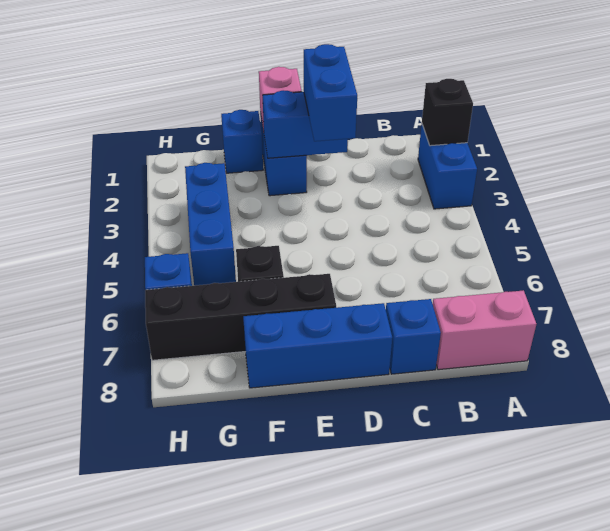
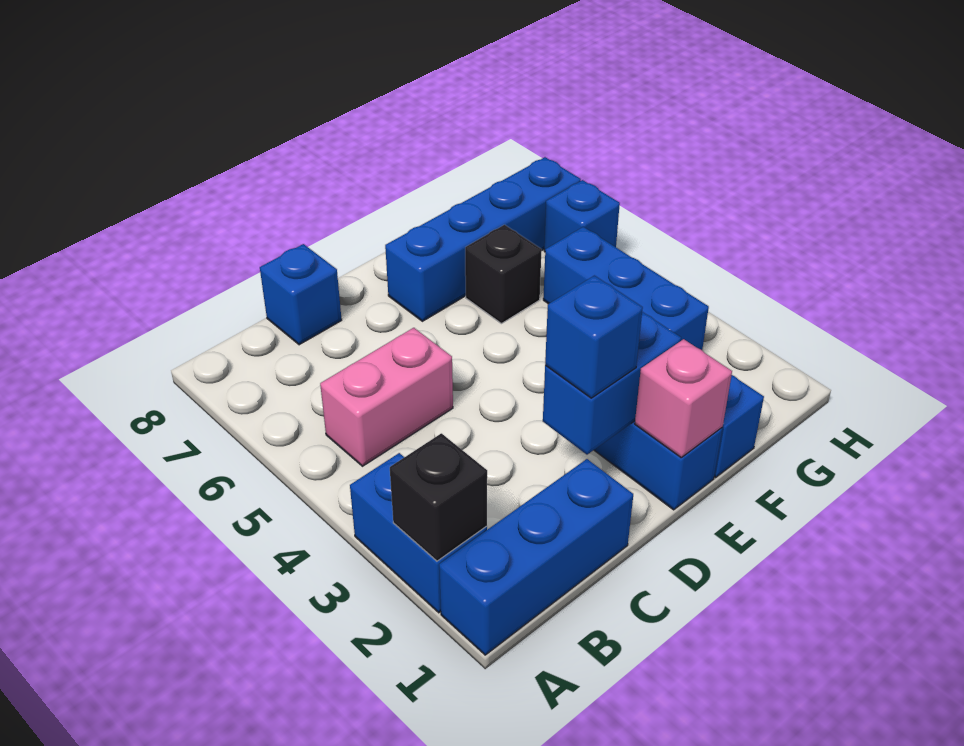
pink brick A8:B8 level 1 -> pink brick B5:C5 level 1
blue brick D2:D3 level 3 -> blue brick D2 level 3
blue brick D8:F8 level 1 -> blue brick A1:C1 level 1
black brick E7:H7 level 1 -> blue brick E7:H7 level 1

